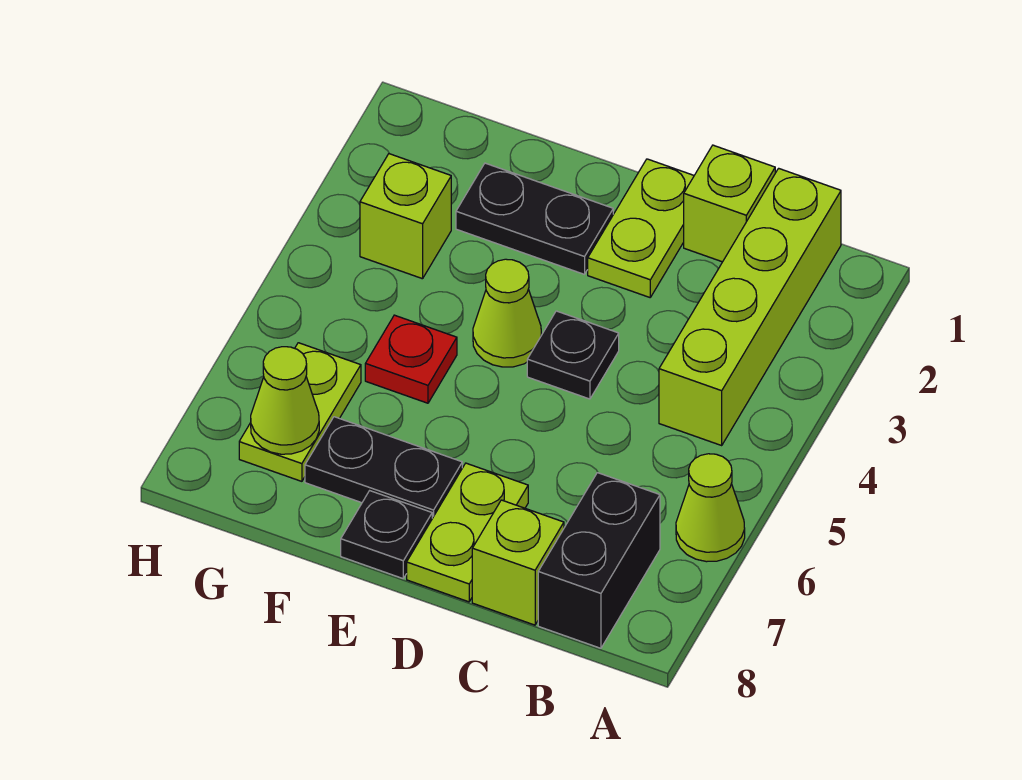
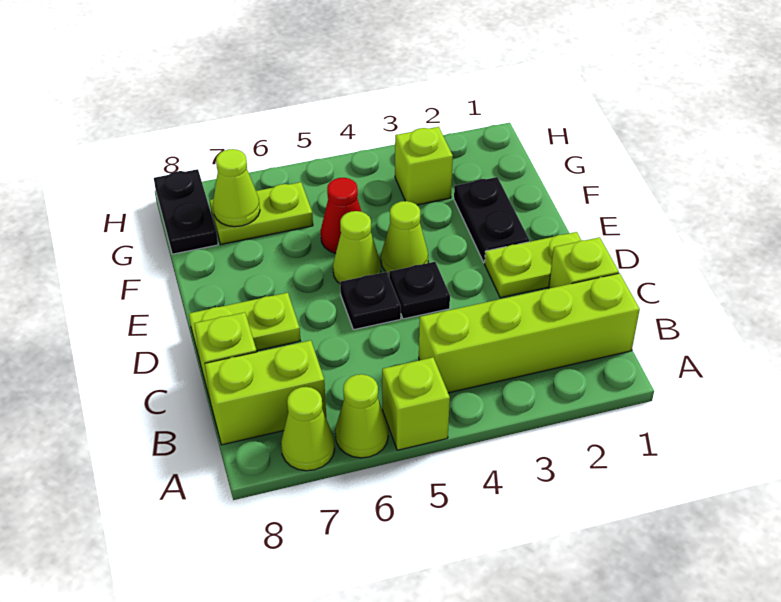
none -> lime brick A5 level 1
none -> lime cone A7 level 1
black brick B7:B8 level 1 -> lime brick B7:B8 level 1
none -> lime cone E5 level 1
black plate E7:F7 level 1 -> black plate G8:H8 level 1
black plate E8 level 1 -> black plate D5 level 1
red plate F5 level 1 -> red cone F5 level 1

